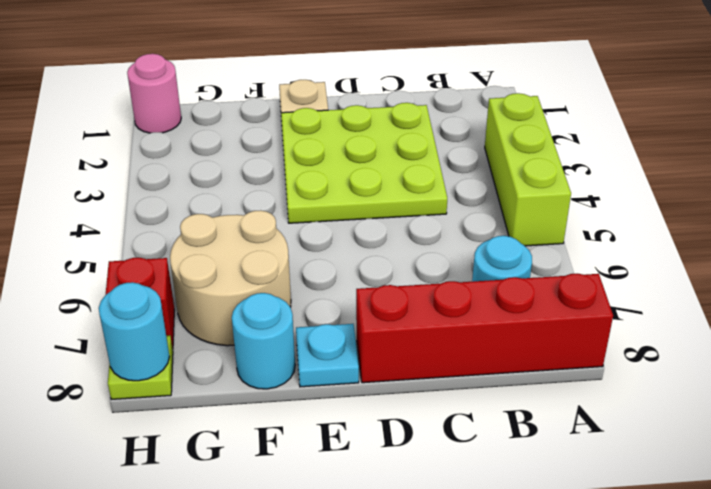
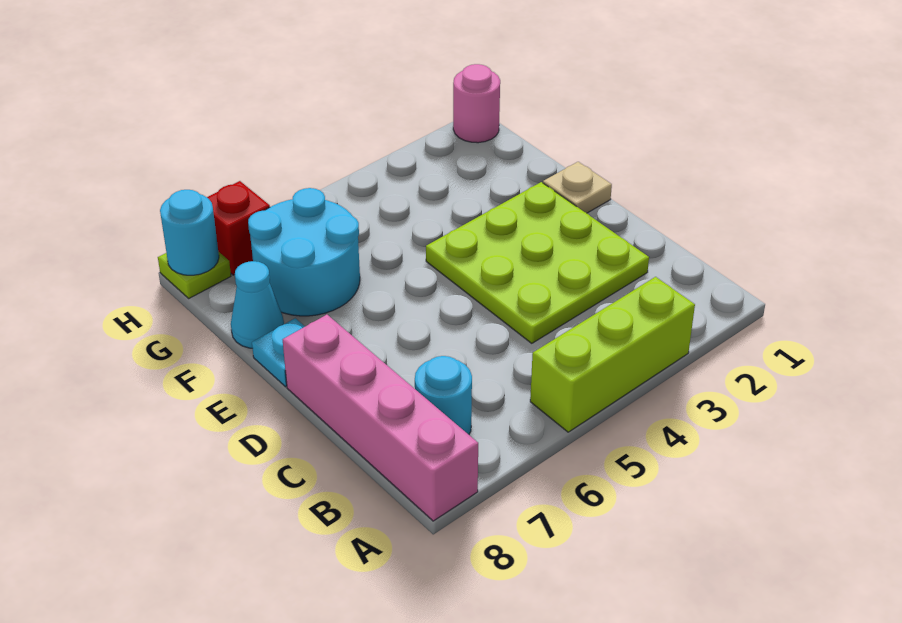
red brick A8:D8 level 1 -> pink brick A8:D8 level 1
tan round brick F6:G7 level 1 -> cyan round brick F6:G7 level 1
cyan round brick F8 level 1 -> cyan cone F8 level 1

